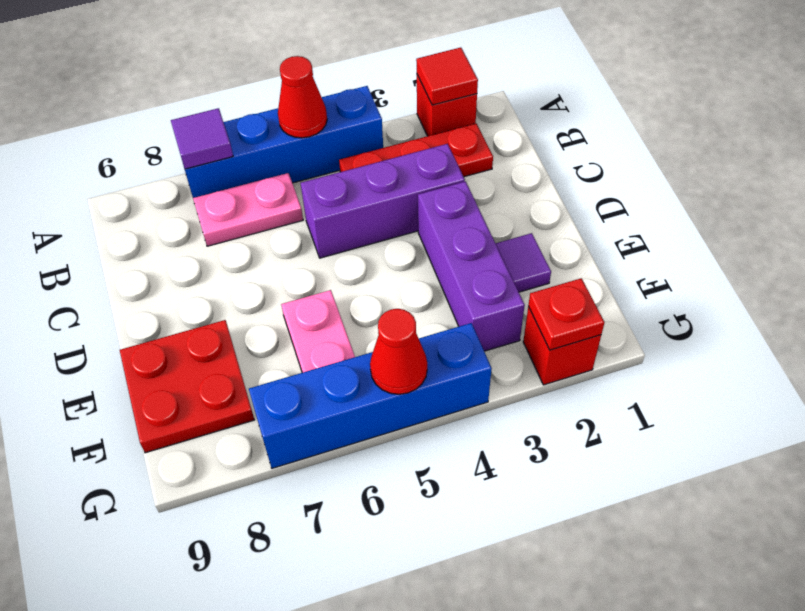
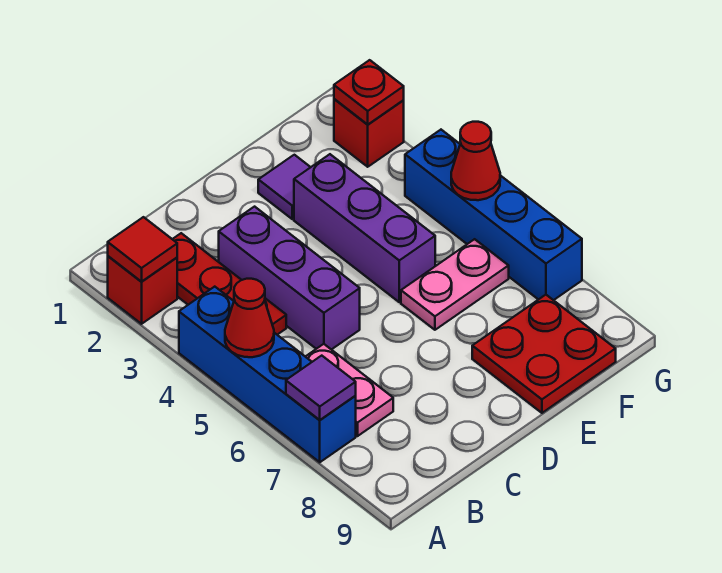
purple brick D3:F3 level 1 -> purple brick E3:E5 level 1

